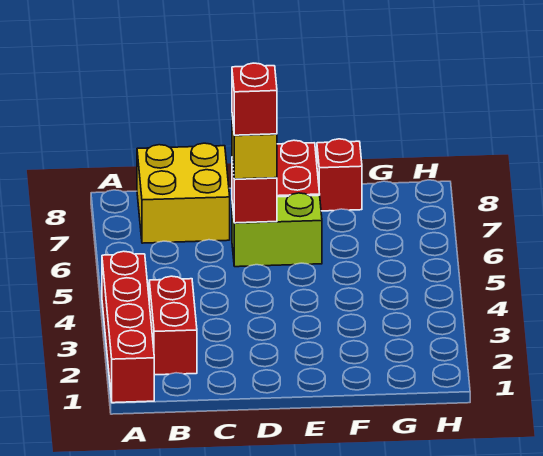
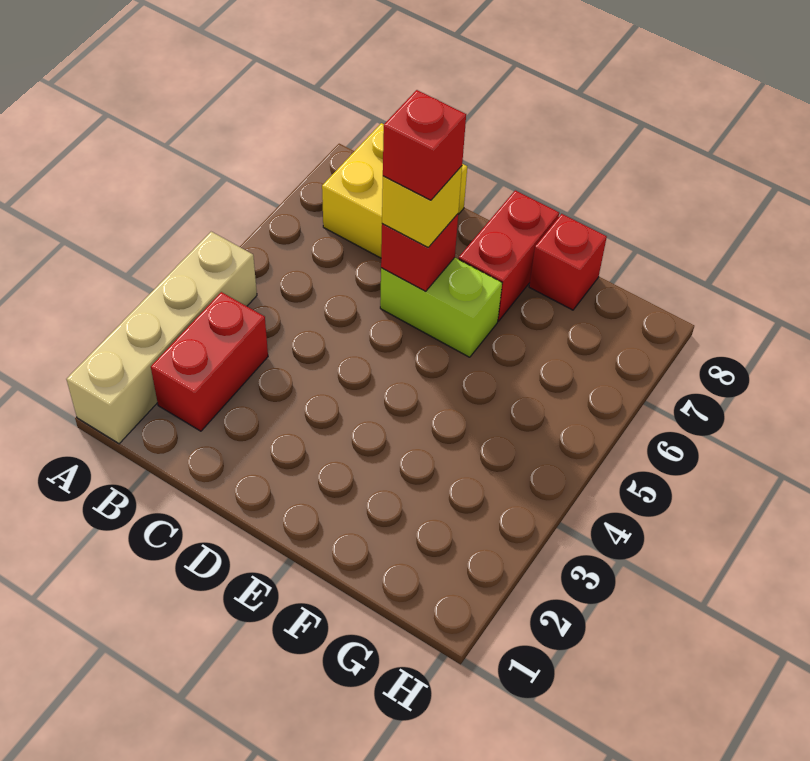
red brick A1:A4 level 1 -> tan brick A1:A4 level 1

